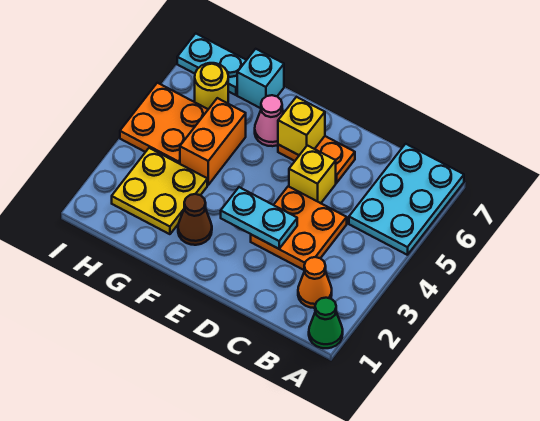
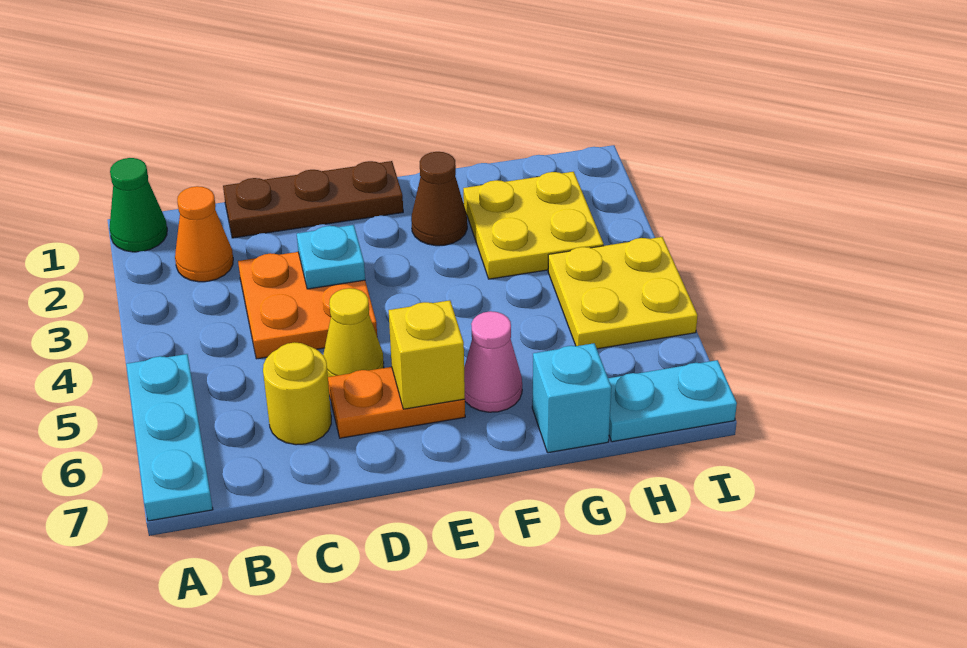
cyan plate A5:B7 level 1 -> cyan plate A5:A7 level 1
none -> brown plate C1:E1 level 1
cyan plate D3:E3 level 2 -> cyan plate D3 level 2
yellow brick D5 level 1 -> yellow cone D5 level 1
orange brick G4:G5 level 1 -> none
orange plate H4:I5 level 1 -> yellow plate H4:I5 level 1
yellow round brick H6 level 1 -> yellow round brick C6 level 1

